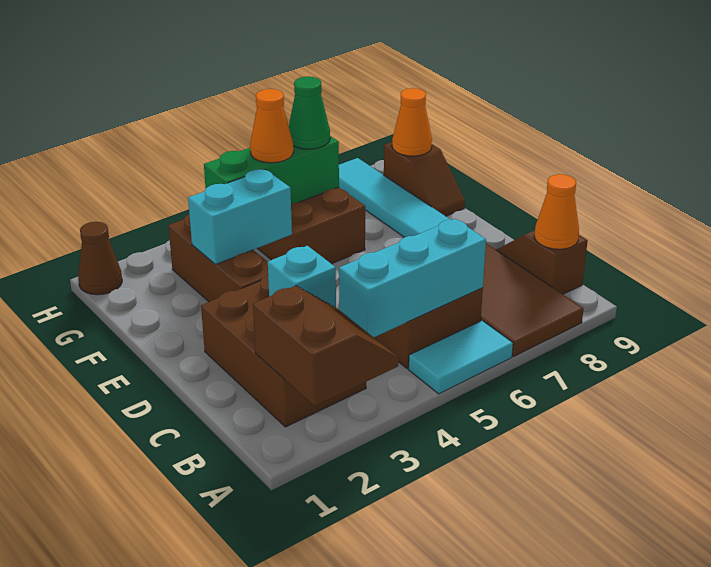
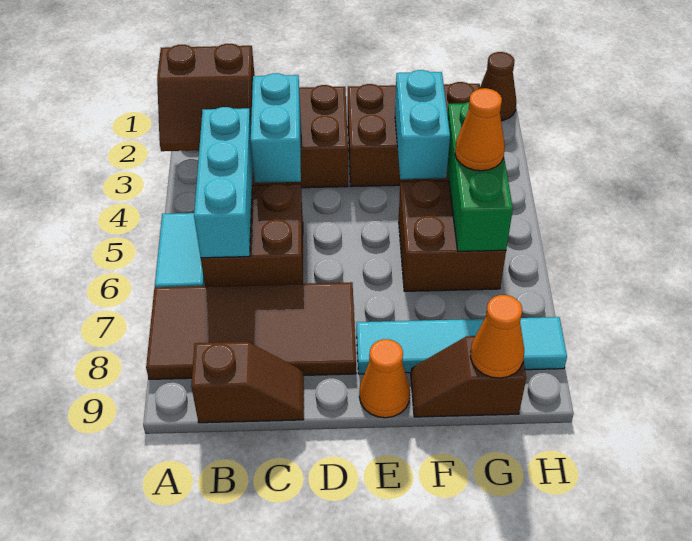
orange cone B9 level 2 -> orange cone E9 level 1
cyan brick C3 level 2 -> cyan brick C3:C4 level 2
brown brick E3:G3 level 1 -> brown brick E2:G3 level 1
green cone G6 level 3 -> none

